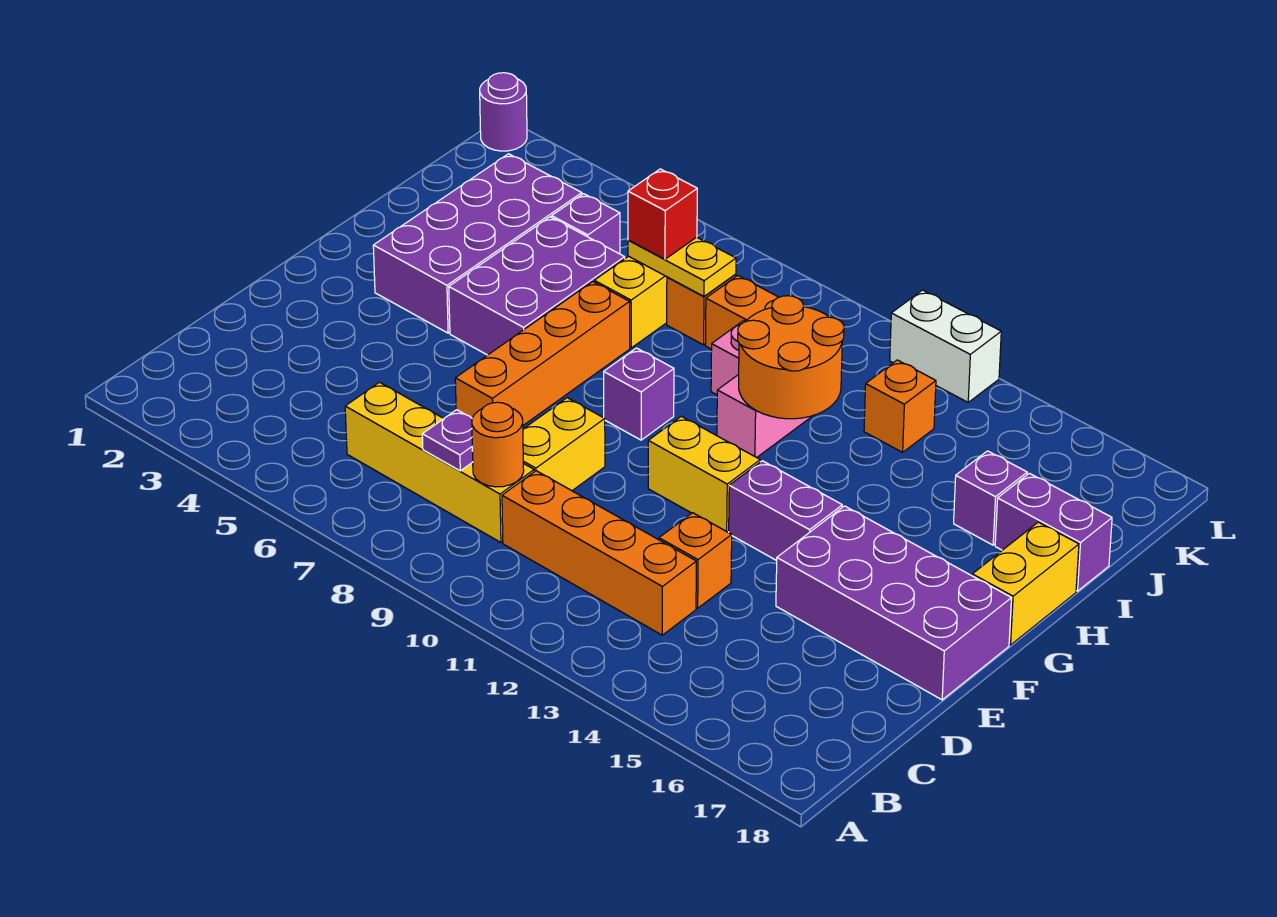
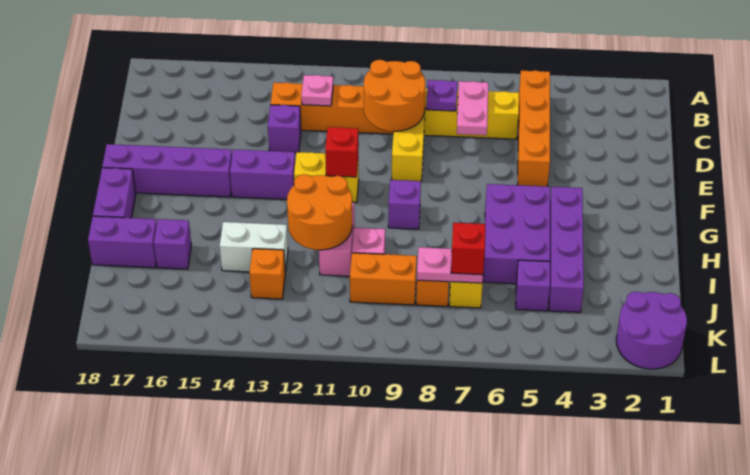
none -> pink plate C7:D7 level 2
orange round brick C9 level 2 -> orange round brick C9:D10 level 2
none -> pink plate C12 level 2
orange brick D13 level 1 -> purple brick D13 level 1
orange brick E7:H7 level 1 -> orange brick B5:E5 level 1
purple brick E15:F18 level 1 -> purple brick F15:F18 level 1
none -> red brick F11 level 2
purple brick G3:J4 level 1 -> purple brick G4:J4 level 1
yellow brick G18:H18 level 1 -> purple brick G18:H18 level 1
yellow plate J7:J8 level 2 -> pink plate J7:J8 level 2
purple round brick L1 level 1 -> purple round brick K1:L2 level 1
white brick L12:L13 level 1 -> white brick I13:I14 level 1

